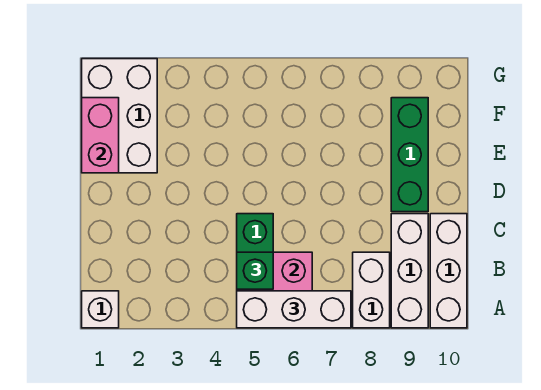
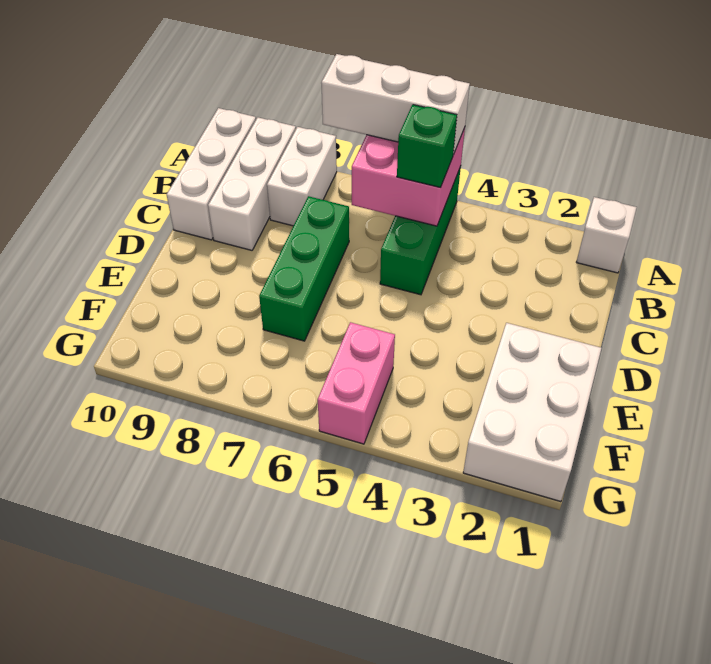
green brick D9:F9 level 1 -> green brick C7:E7 level 1
pink brick E1:F1 level 2 -> pink brick F5:G5 level 1

